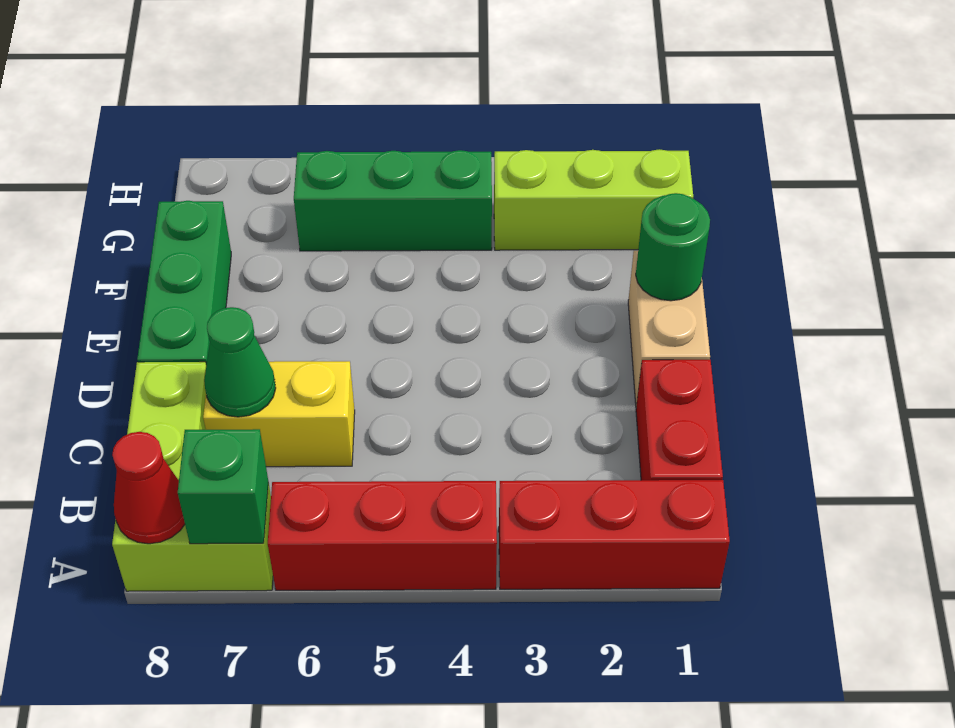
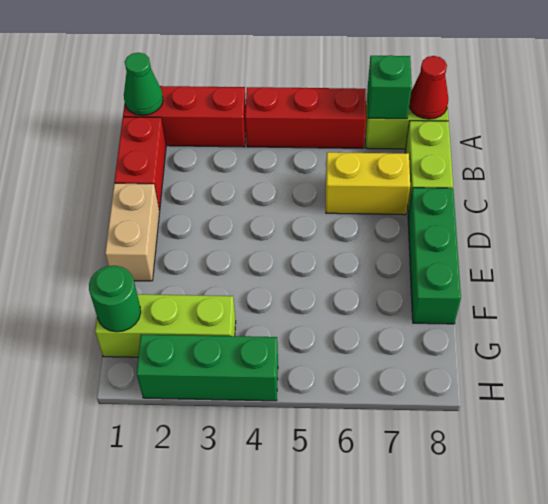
green cone C7 level 2 -> green cone A1 level 2
green round brick E1 level 2 -> green round brick G1 level 2
green brick G4:G6 level 1 -> green brick H2:H4 level 1

